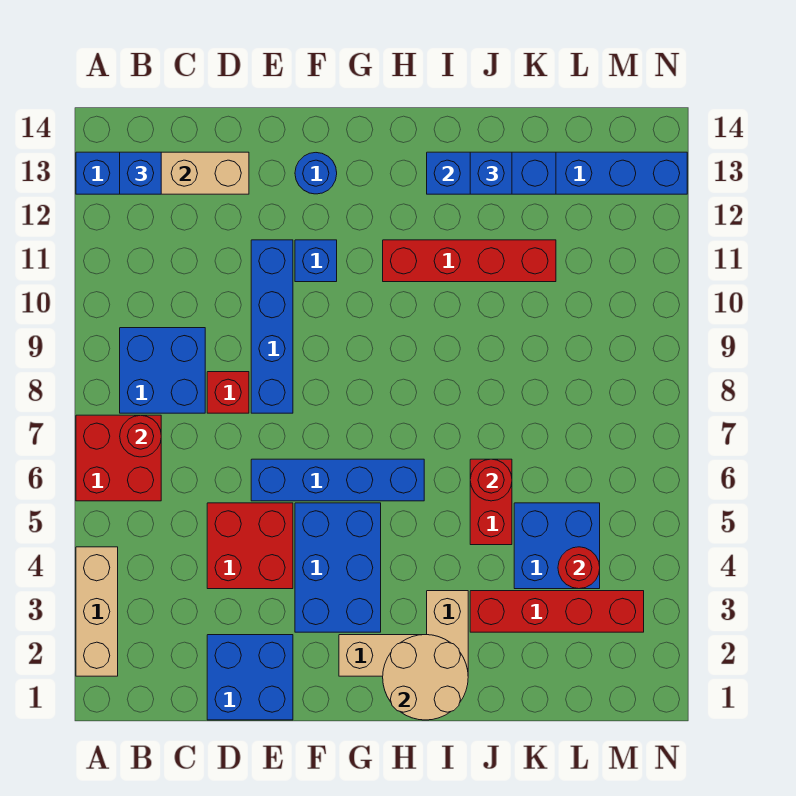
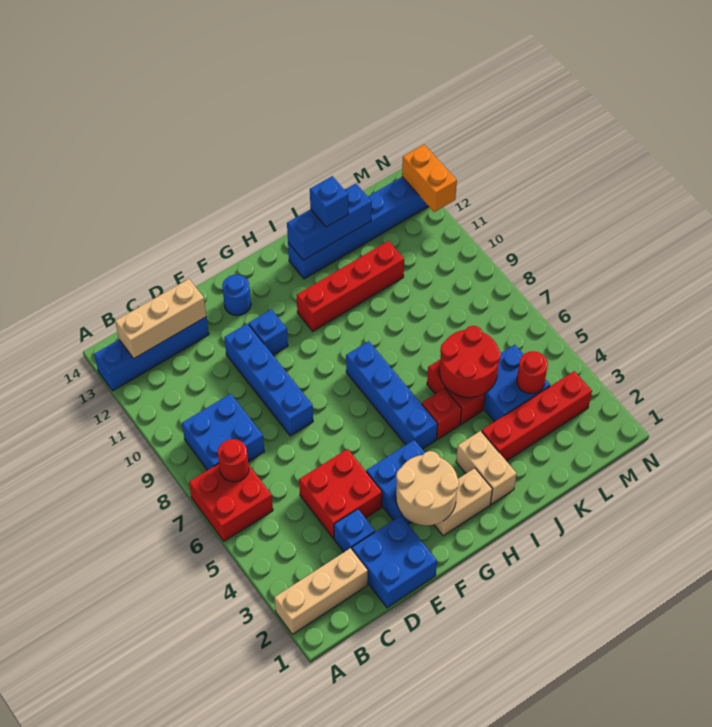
tan brick A2:A4 level 1 -> tan brick A2:C2 level 1
blue brick B13 level 3 -> blue brick D3 level 1
red brick D8 level 1 -> red brick I5 level 1
blue brick E6:H6 level 1 -> blue brick H5:H8 level 1
blue brick F3:G5 level 1 -> blue brick F3:G4 level 1
tan round brick H1:I2 level 2 -> tan round brick F2:G3 level 2
red round brick J6 level 2 -> red round brick J5:K6 level 2
none -> orange brick N12:N13 level 2

